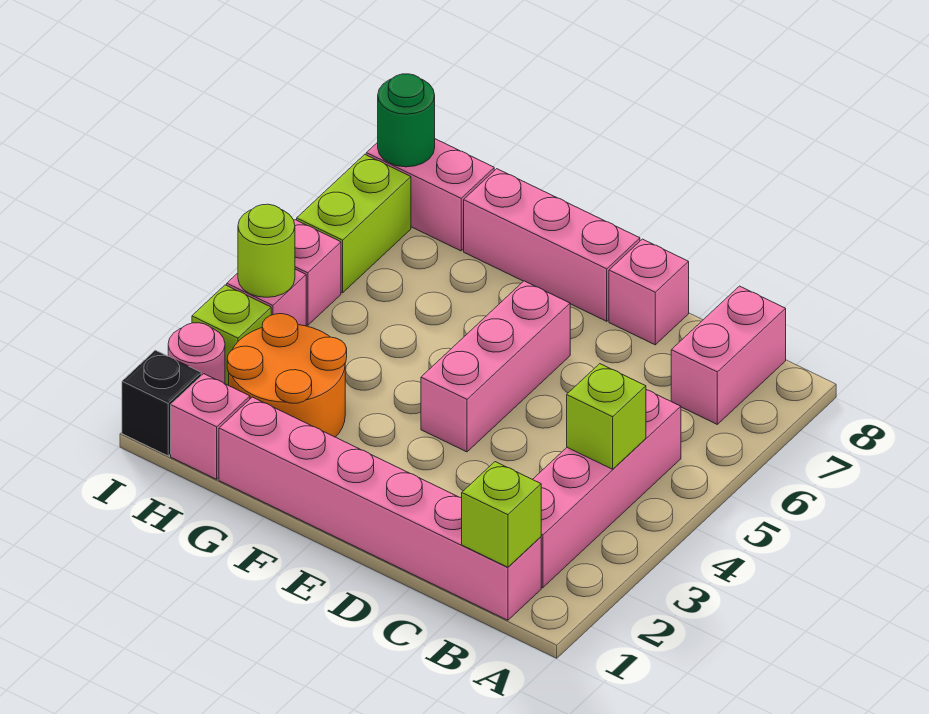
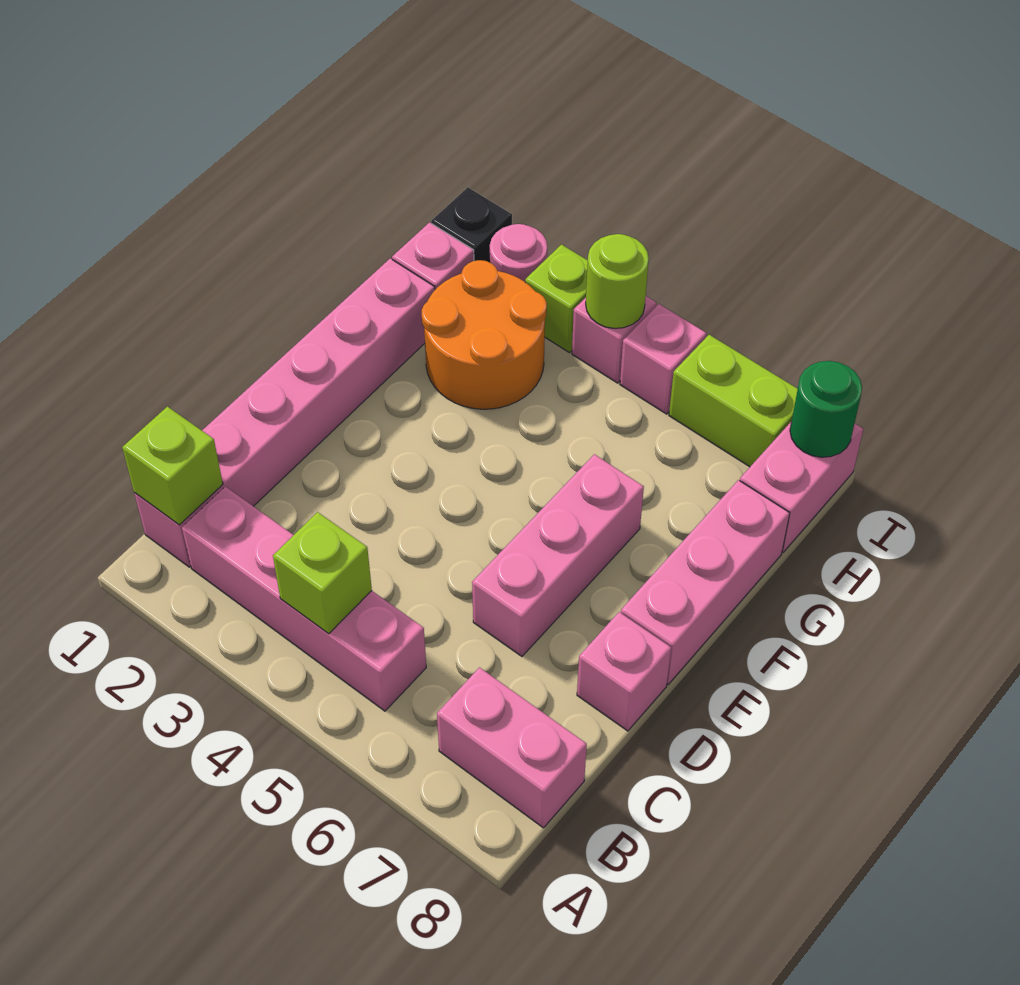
pink brick E4:E6 level 1 -> pink brick D6:F6 level 1

